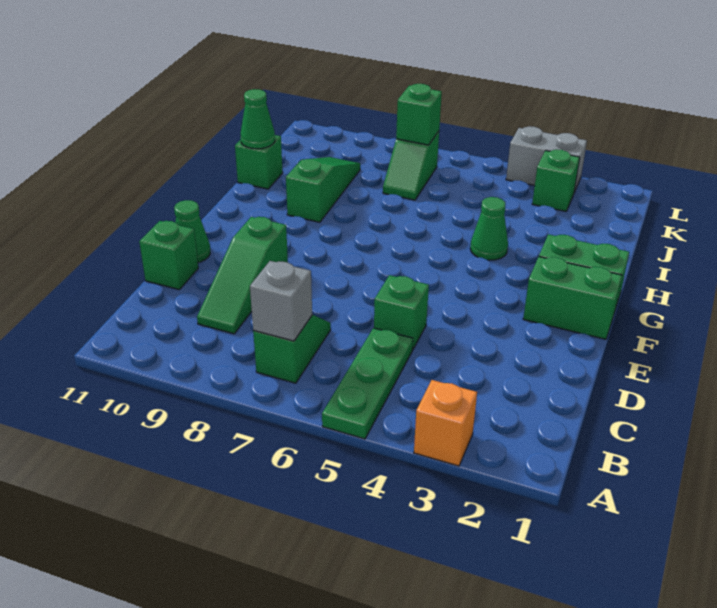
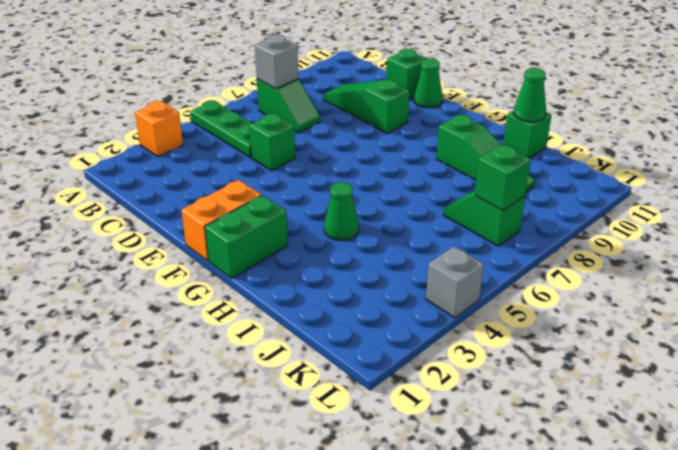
green brick F1:F2 level 1 -> orange brick F1:F2 level 1
green brick K3 level 1 -> none
grey brick L3:L4 level 1 -> grey brick L4 level 1

